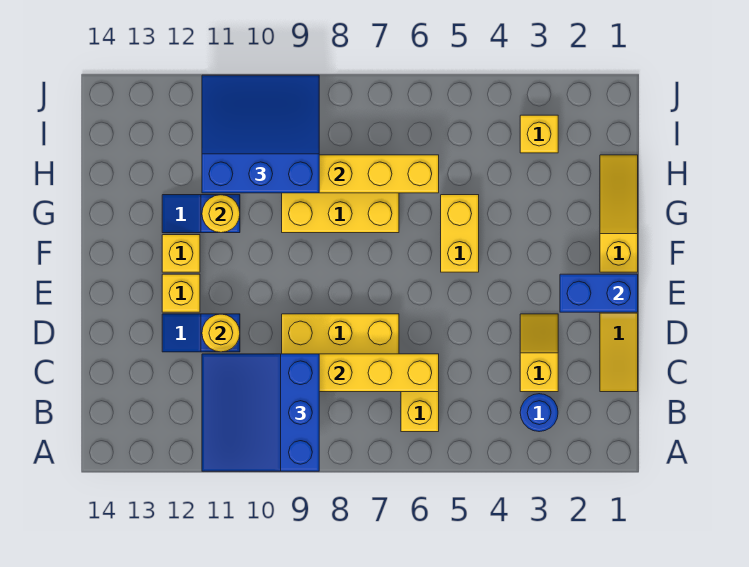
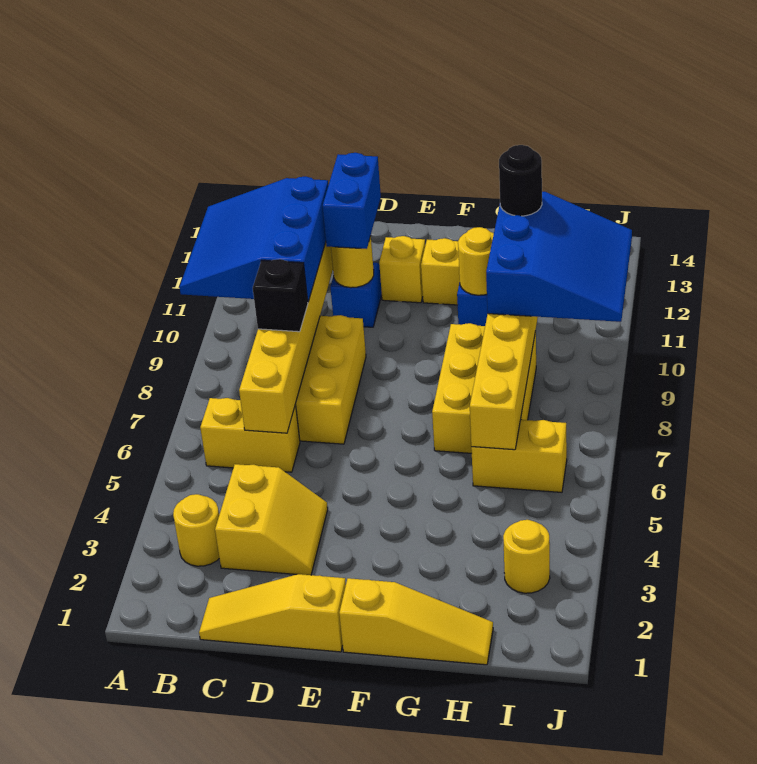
blue slope A9:C11 level 3 top 9 -> blue slope A9:C11 level 3 top C
blue round brick B3 level 1 -> yellow round brick B3 level 1
yellow slope C3:D3 level 1 top C -> yellow slope C3:D4 level 1 top C
none -> black brick C8 level 3
blue brick E1:E2 level 2 -> blue brick D11:D12 level 3
yellow brick F5:G5 level 1 -> yellow brick H6:I6 level 1
none -> black round brick H11 level 4
yellow brick I3 level 1 -> yellow round brick I3 level 1

